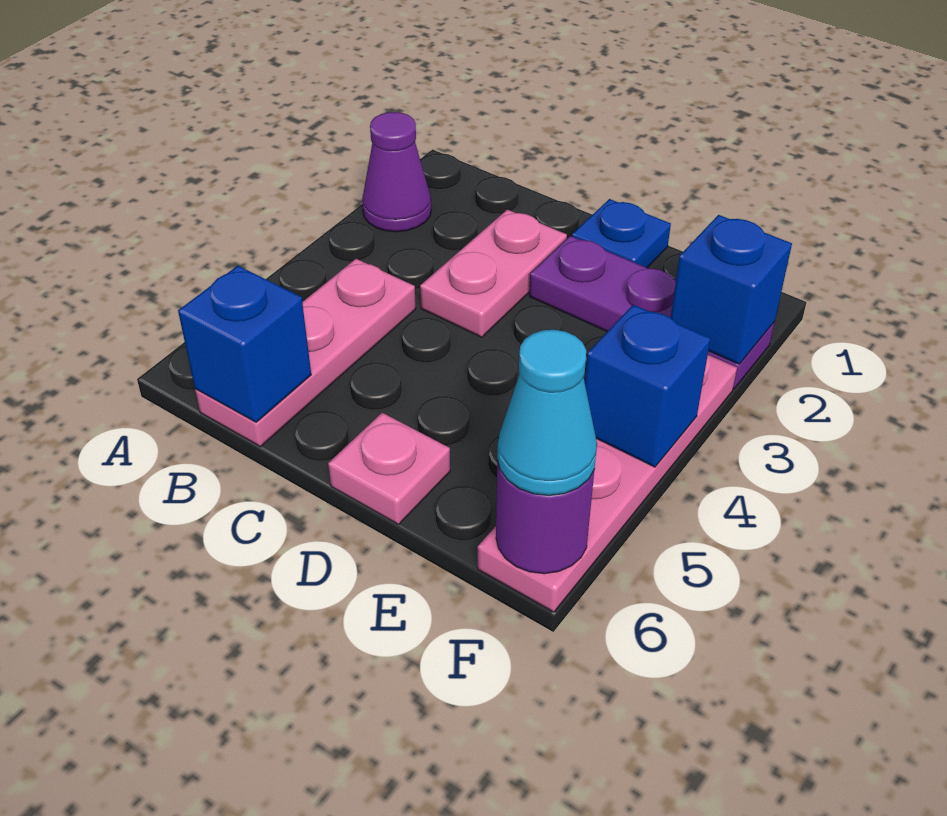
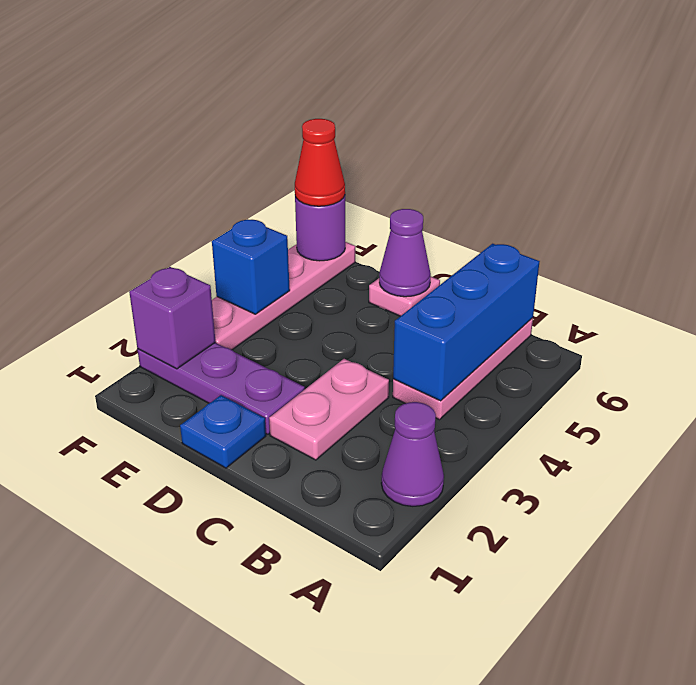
blue brick B6 level 2 -> blue brick B4:B6 level 2
none -> purple cone D6 level 2
blue brick F2 level 2 -> purple brick F2 level 2
cyan cone F6 level 3 -> red cone F6 level 3

